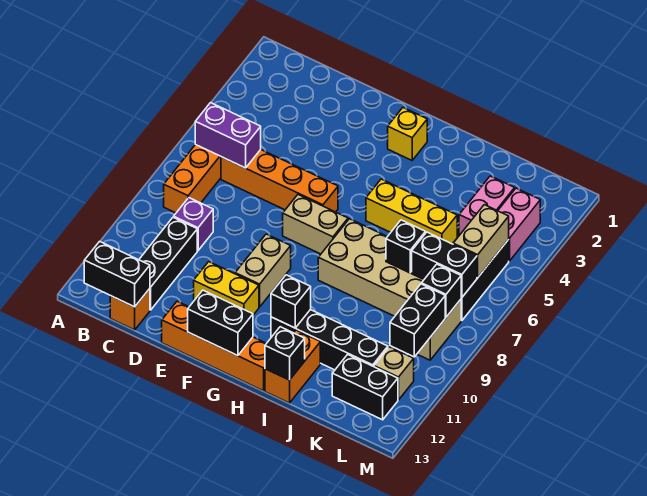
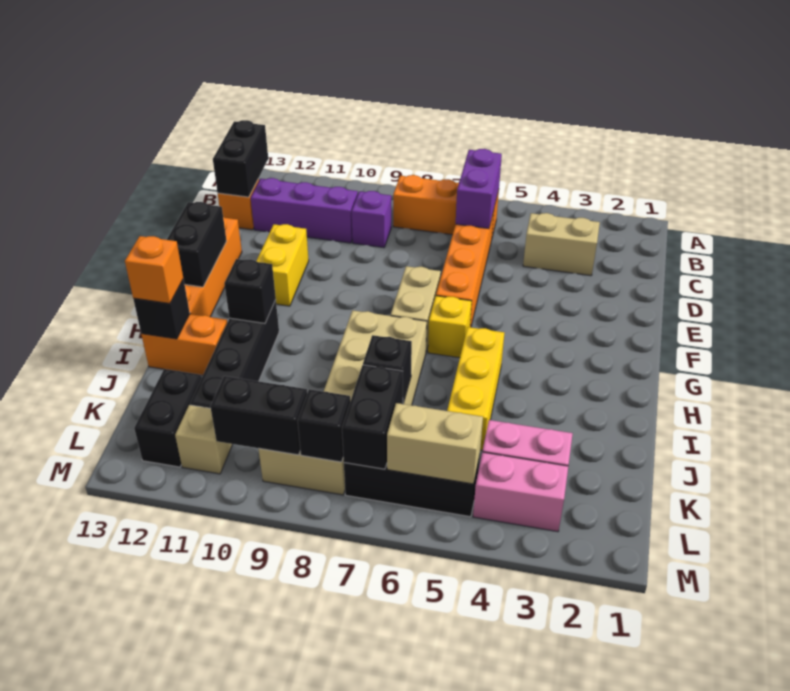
black brick C10:C12 level 1 -> purple brick C10:C12 level 1
tan brick F9:F10 level 1 -> tan brick C3:C4 level 1
yellow brick G2 level 1 -> yellow brick G6 level 1
none -> orange brick I13 level 3

